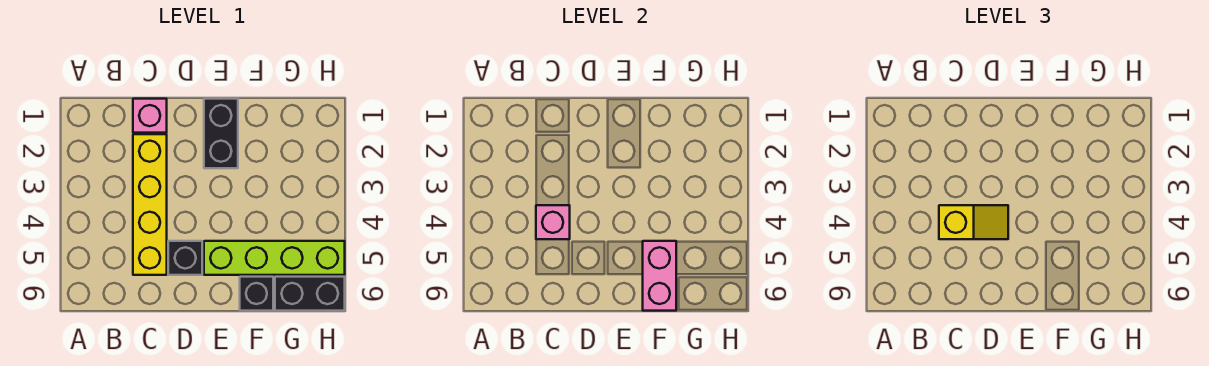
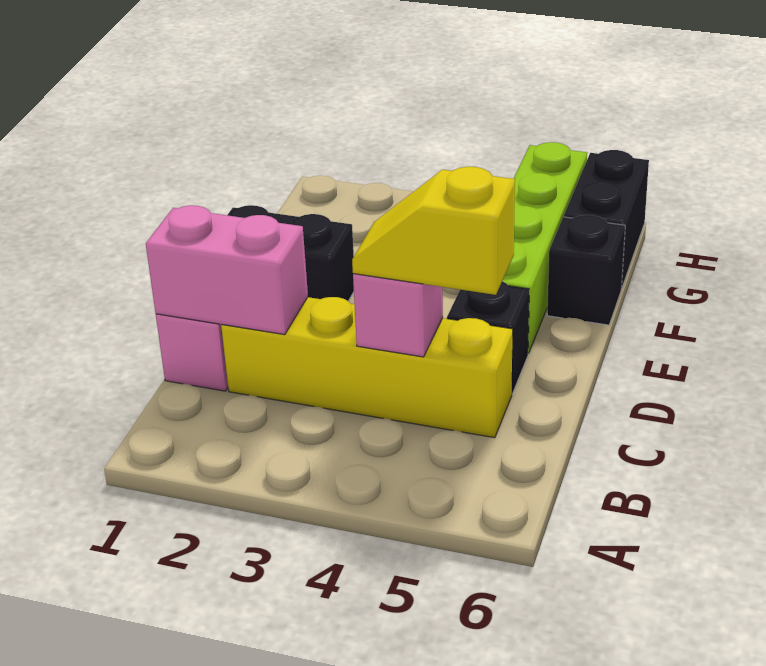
yellow slope C4:D4 level 3 top C -> yellow slope C4:C5 level 3 top 5
pink brick F5:F6 level 2 -> pink brick C1:C2 level 2

